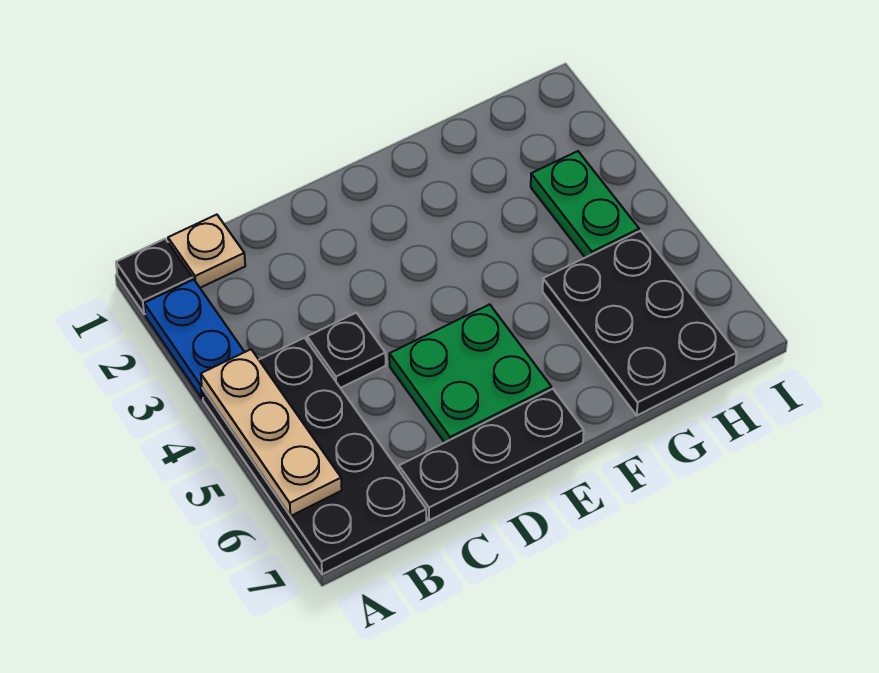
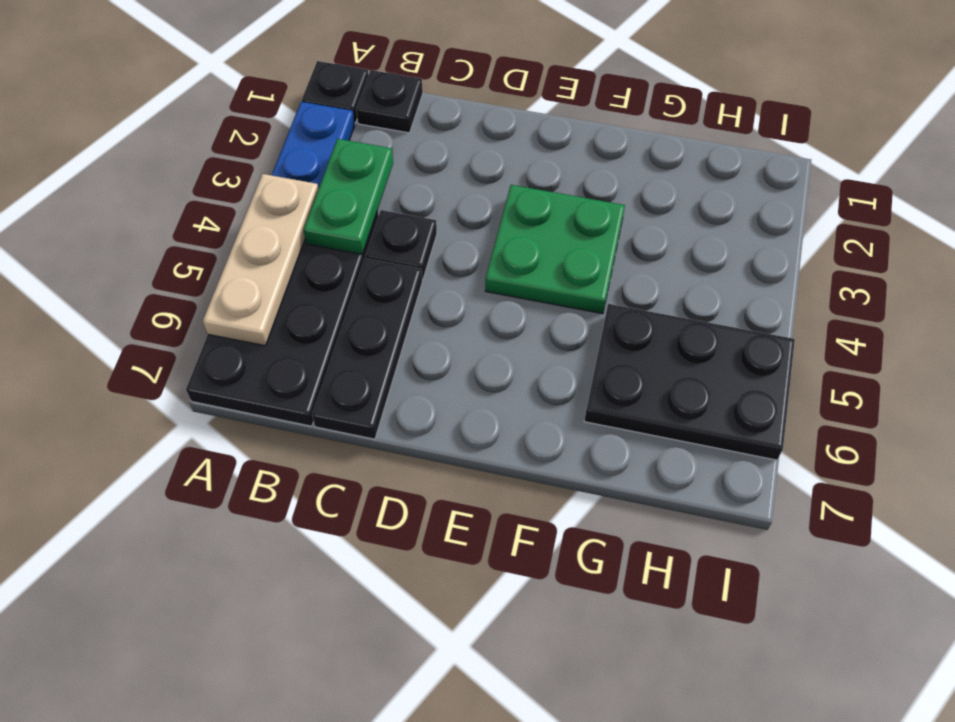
tan plate B1 level 1 -> black plate B1 level 1
black plate C7:E7 level 1 -> black plate C5:C7 level 1
green plate D5:E6 level 1 -> green plate E3:F4 level 1
black plate G5:H7 level 1 -> black plate G5:I6 level 1
green plate H3:H4 level 1 -> green plate B3:B4 level 2

